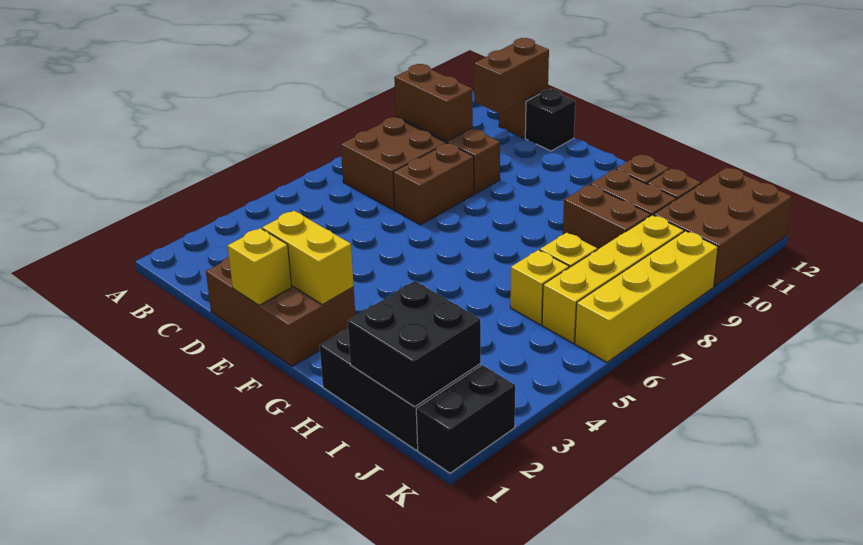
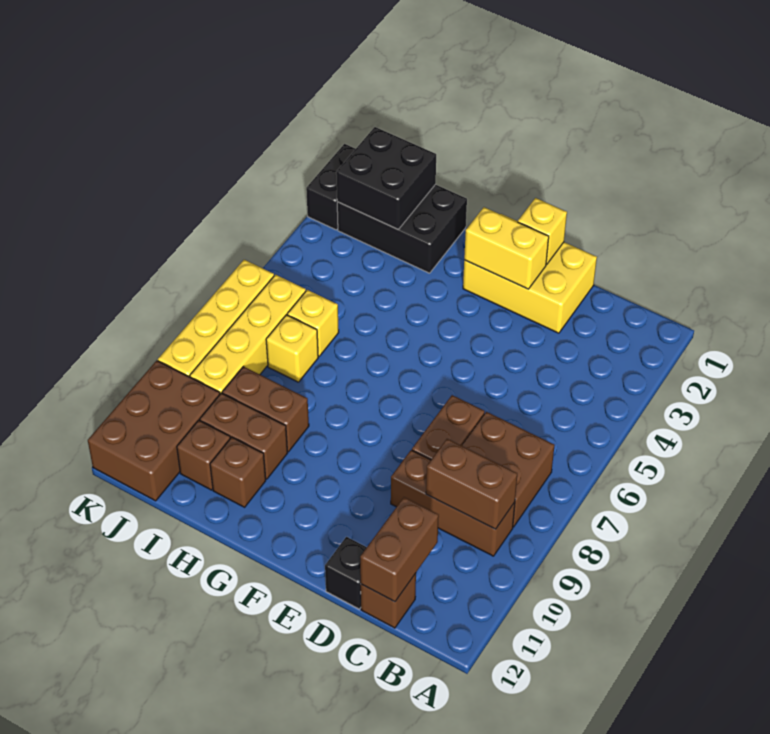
brown brick D1:F2 level 1 -> yellow brick D1:F2 level 1

